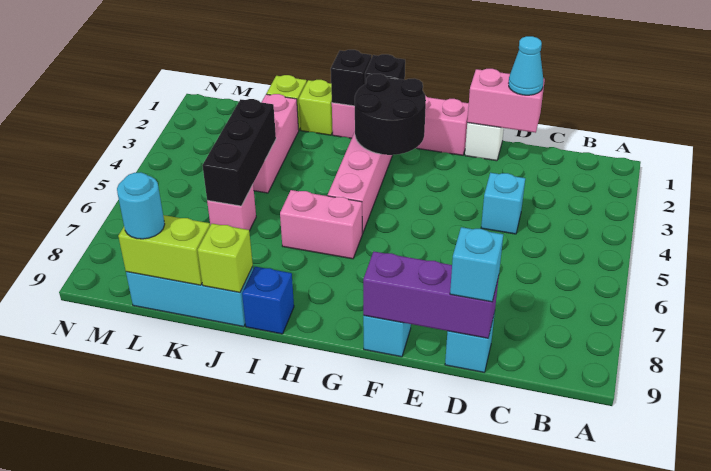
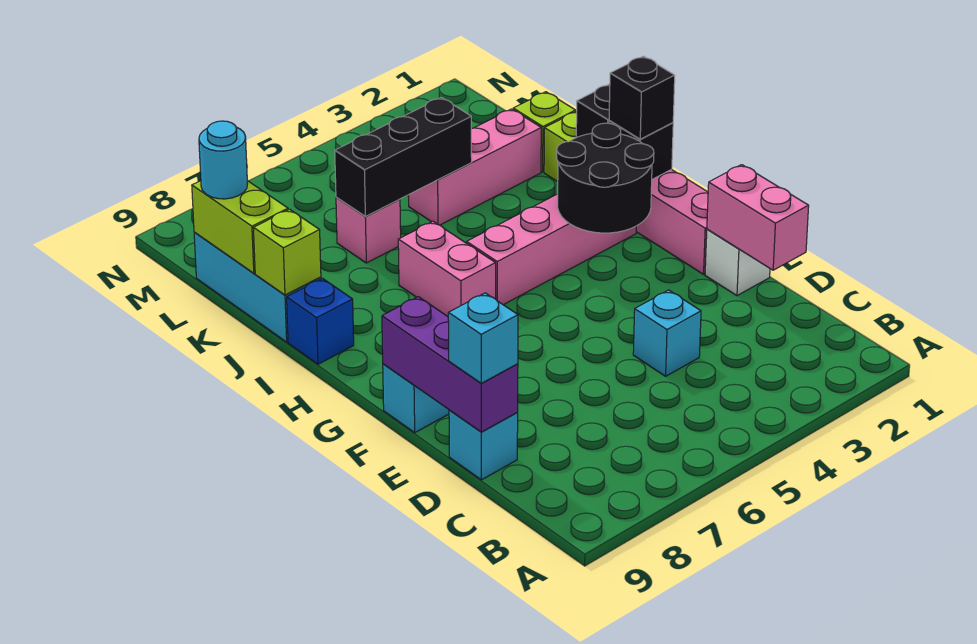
cyan cone D1 level 3 -> none
none -> black brick H1 level 3

